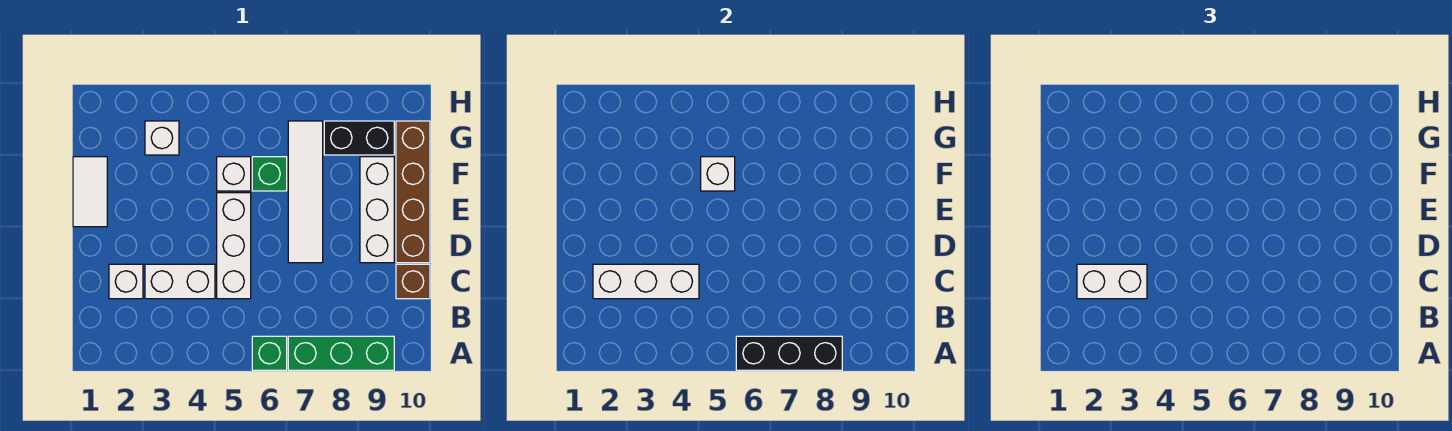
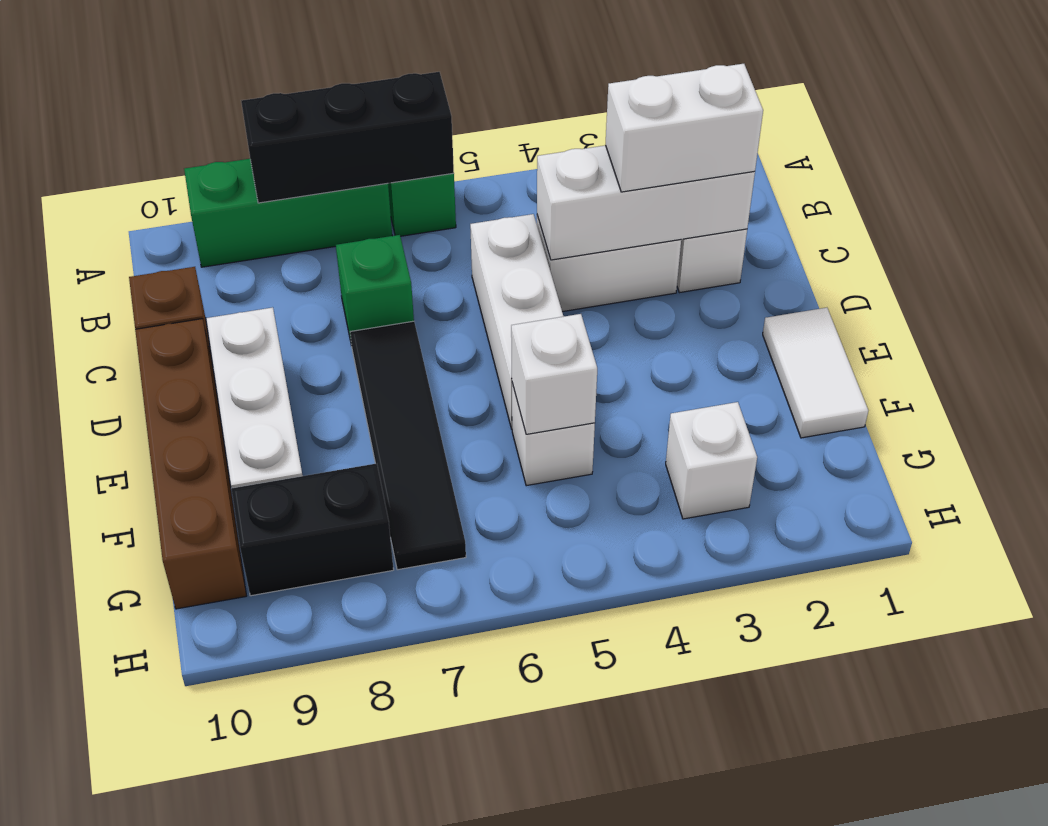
white tile D7:G7 level 1 -> black tile D7:G7 level 1
green brick F6 level 1 -> green brick C7 level 1

